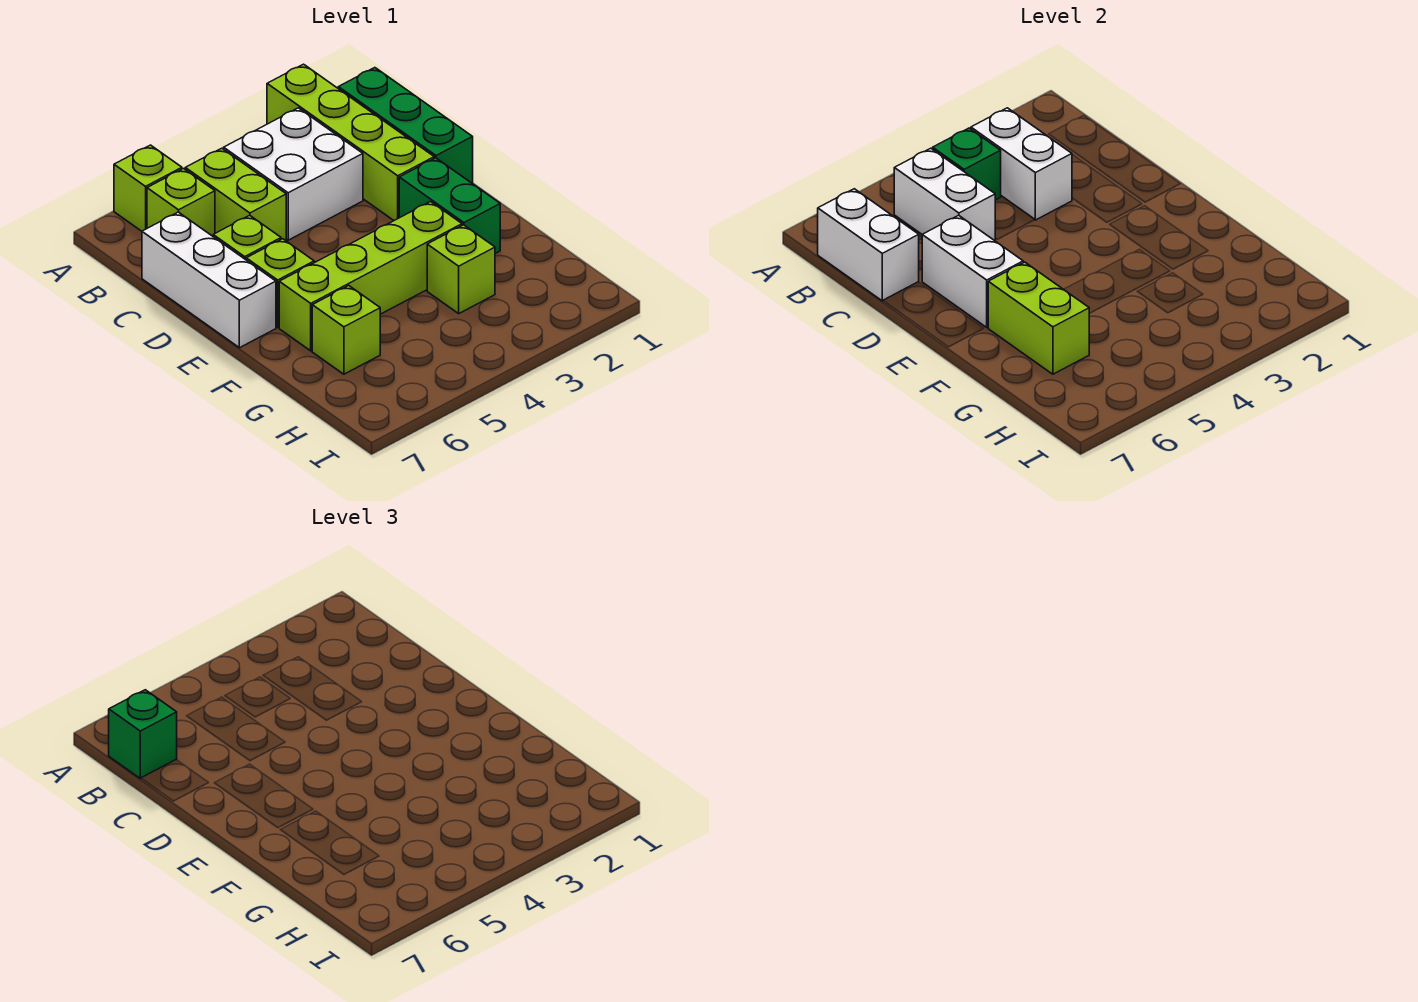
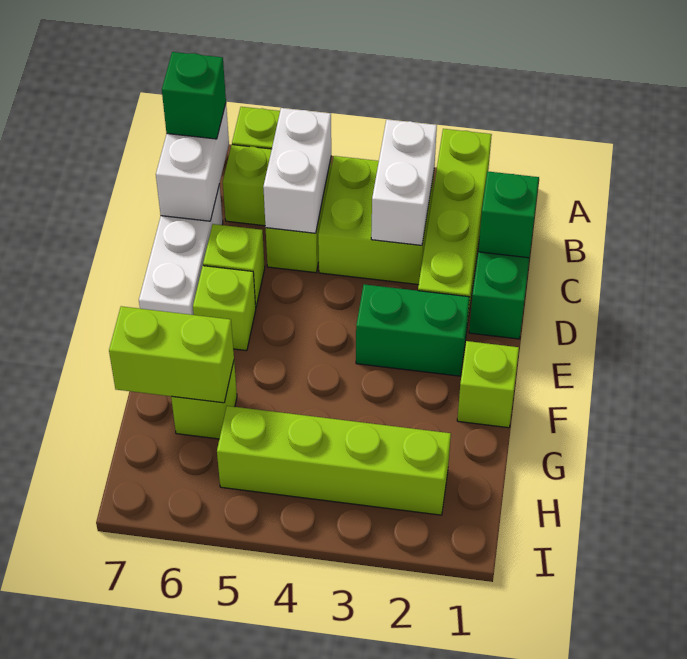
white brick B3:C4 level 1 -> lime brick B3:C4 level 1
green brick B4 level 2 -> green brick C1 level 2
white brick D6:E6 level 2 -> none
green brick E2:F2 level 1 -> green brick E2:E3 level 1
lime brick F3:F6 level 1 -> lime brick H2:H5 level 1
lime brick F6:G6 level 2 -> lime brick G6:G7 level 2
lime brick G3 level 1 -> lime brick F1 level 1

